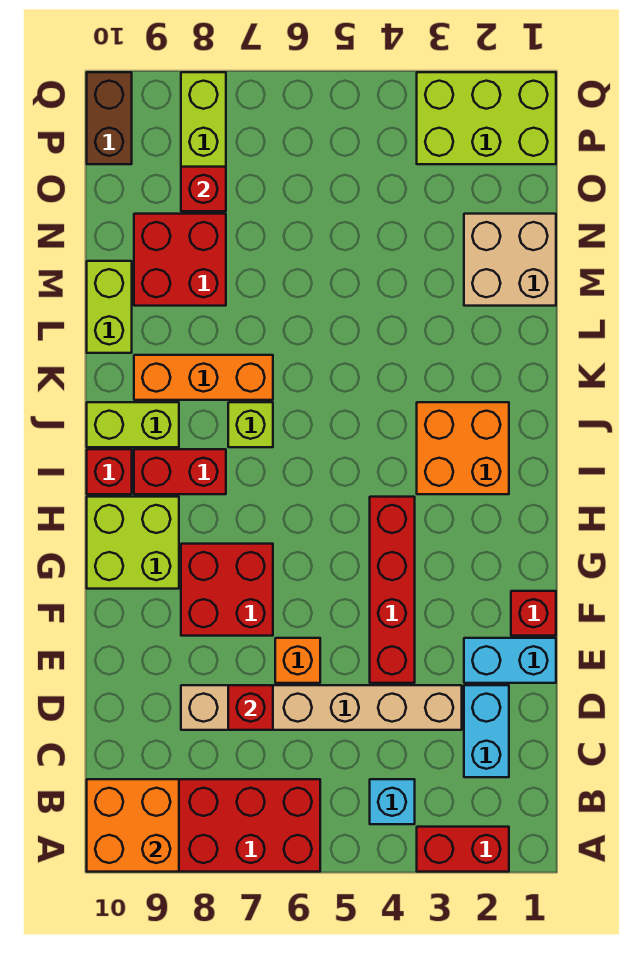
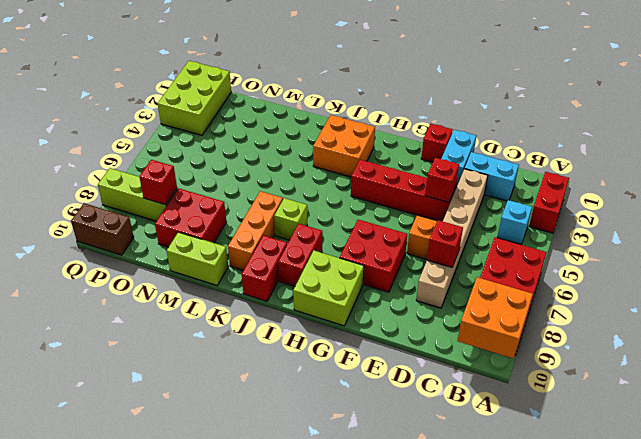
red brick I10 level 1 -> red brick E4 level 2
lime brick J9:J10 level 1 -> red brick J9:J10 level 1
tan brick M1:N2 level 1 -> none

